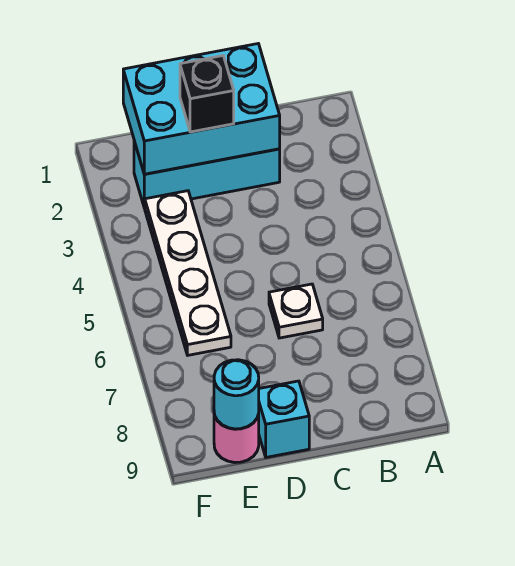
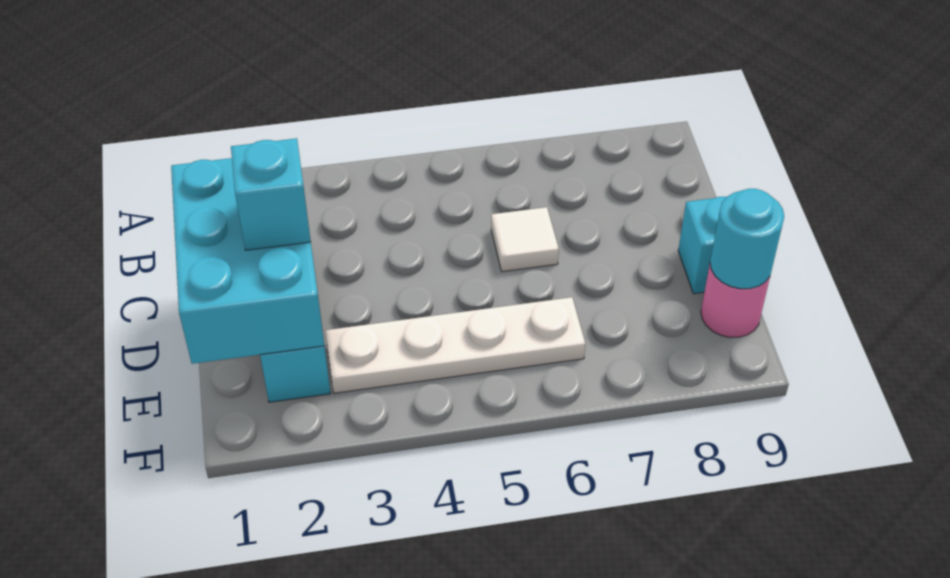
white plate C6 level 1 -> white tile C6 level 1
black brick D2 level 3 -> cyan brick D2 level 3

